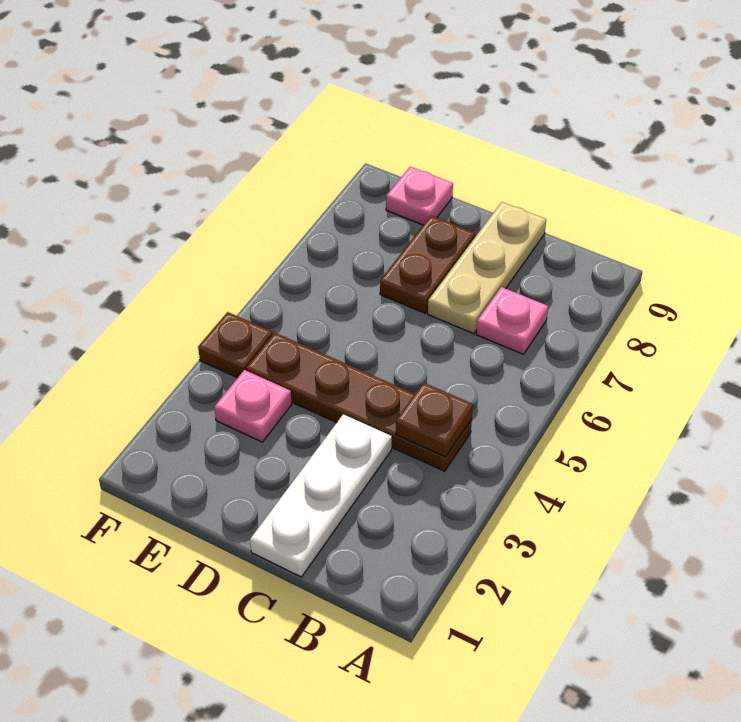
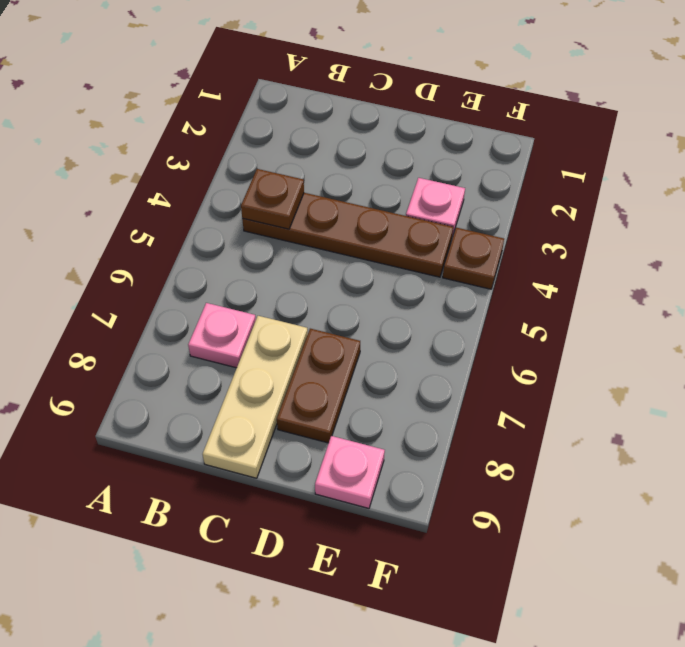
white plate C1:C3 level 1 -> none

